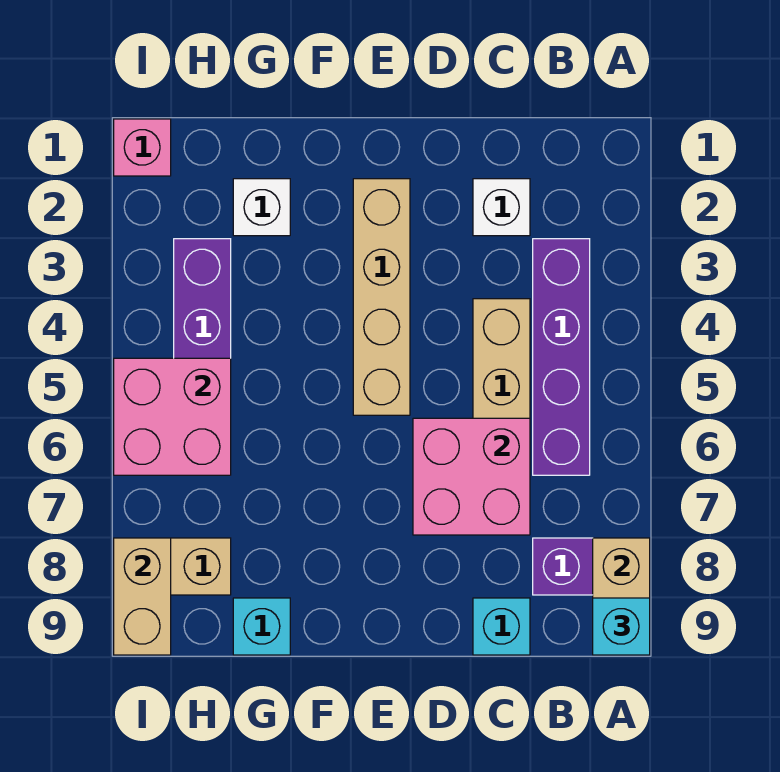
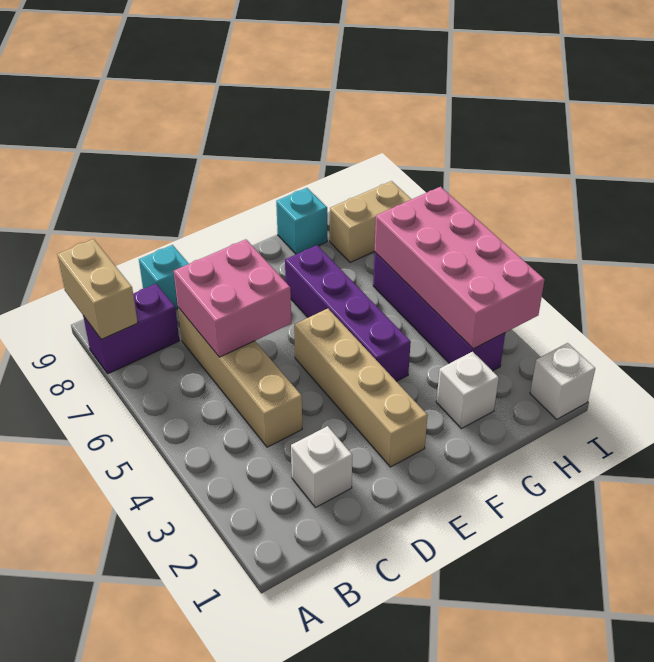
cyan brick A9 level 3 -> none
purple brick B3:B6 level 1 -> purple brick F4:F7 level 1
pink brick H5:I6 level 2 -> pink brick H3:I6 level 2
pink brick I1 level 1 -> white brick I1 level 1
tan brick I8:I9 level 2 -> none

